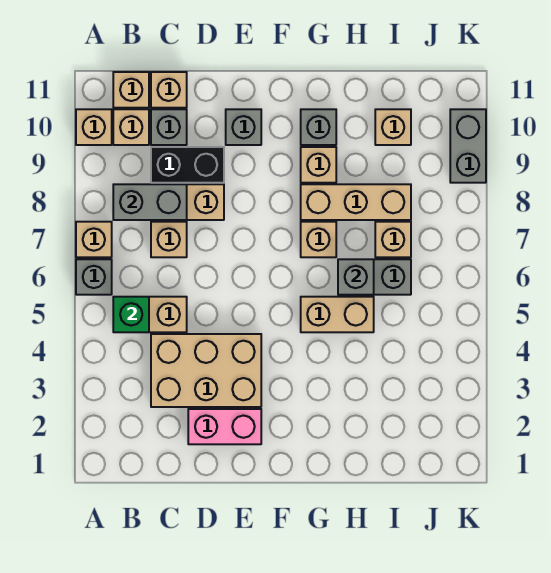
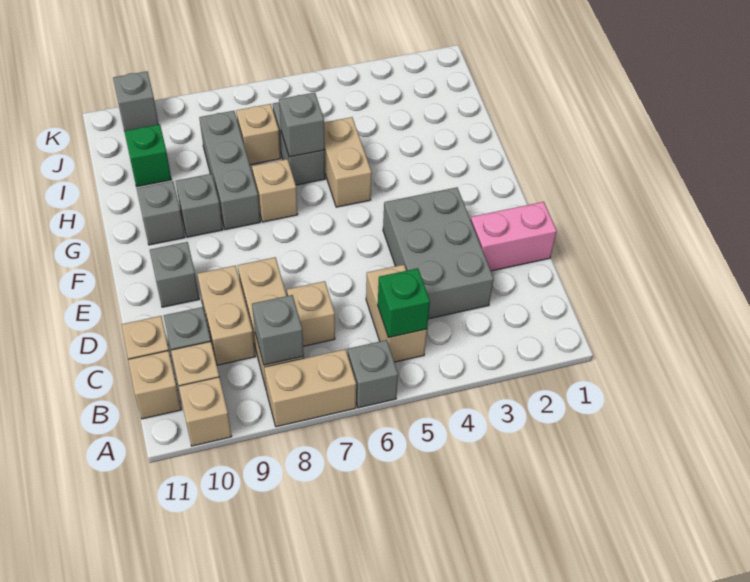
tan brick A7 level 1 -> tan brick A7:A8 level 1
grey brick B8:C8 level 2 -> grey brick B8 level 2
tan brick C3:E4 level 1 -> grey brick C3:E4 level 1
black brick C9:D9 level 1 -> tan brick C9:D9 level 1
pink brick D2:E2 level 1 -> pink brick D1:D2 level 1
tan brick G8:I8 level 1 -> grey brick G8:I8 level 1
tan brick G9 level 1 -> grey brick G9 level 1
tan brick I10 level 1 -> green brick I10 level 1
grey brick K9:K10 level 1 -> grey brick K10 level 1

